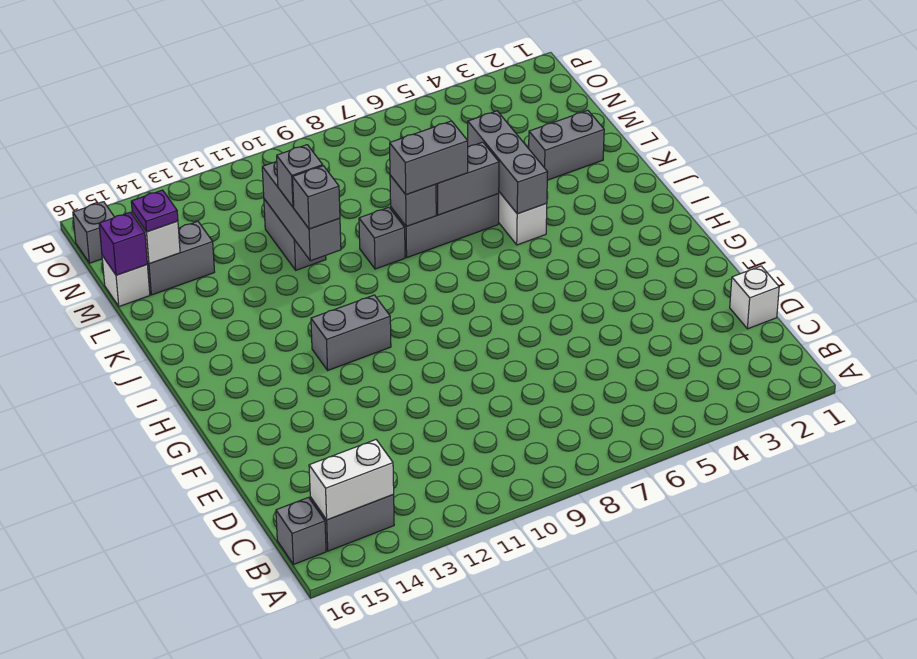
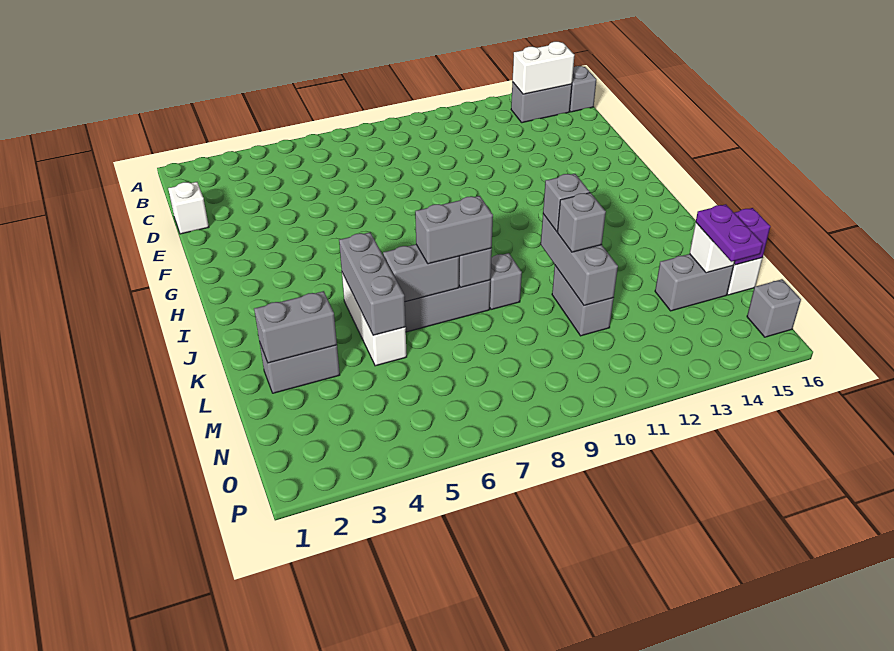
grey brick H11:H12 level 1 -> grey brick L2:L3 level 2
purple plate M15 level 3 -> purple plate M15:N15 level 3

